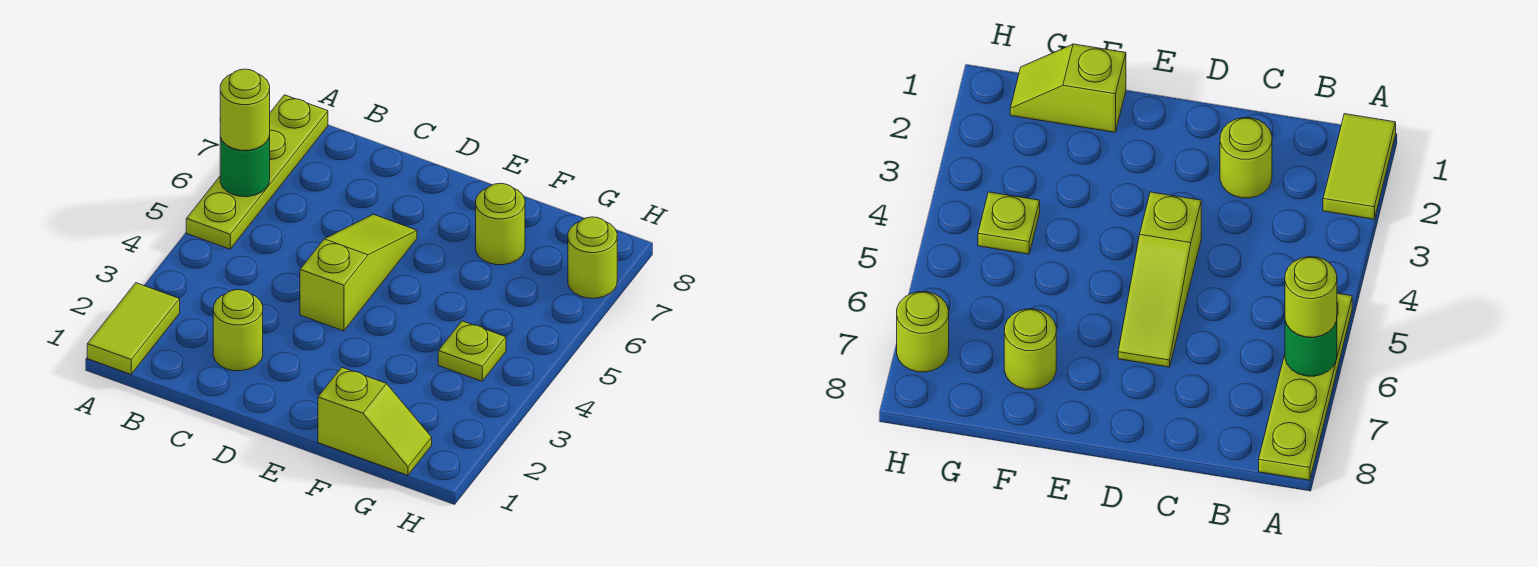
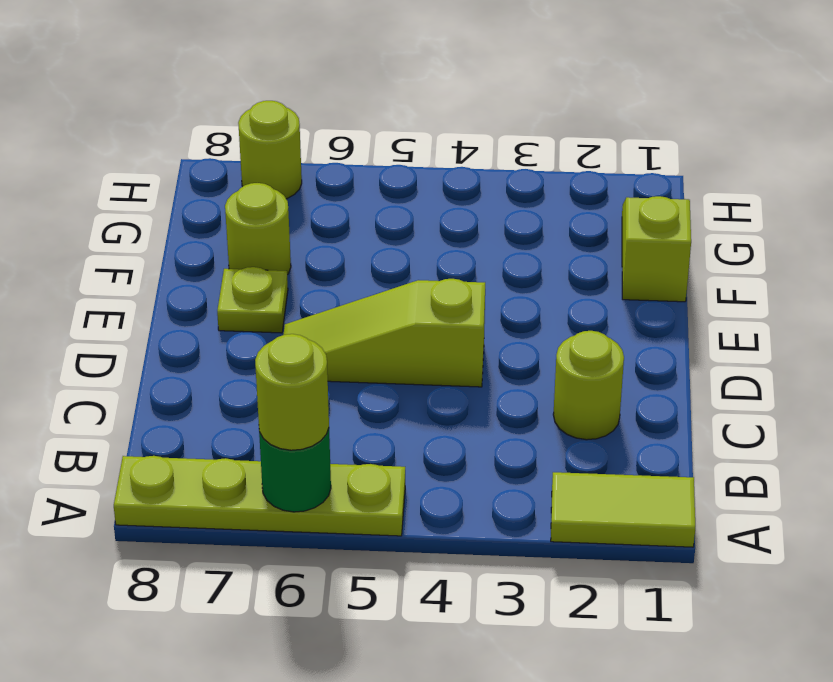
lime plate G4 level 1 -> lime plate E7 level 1

